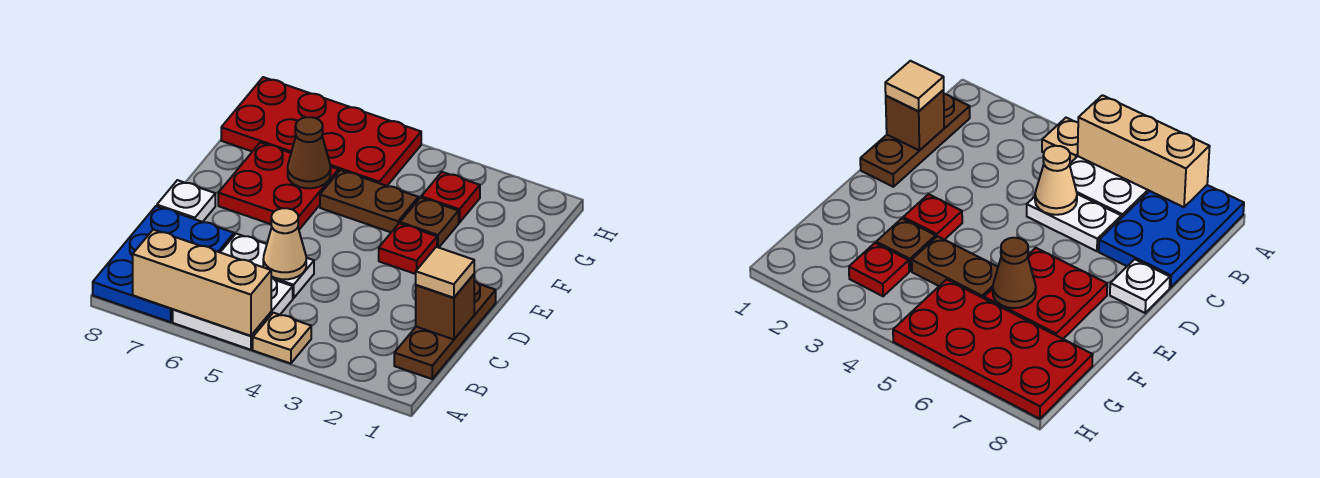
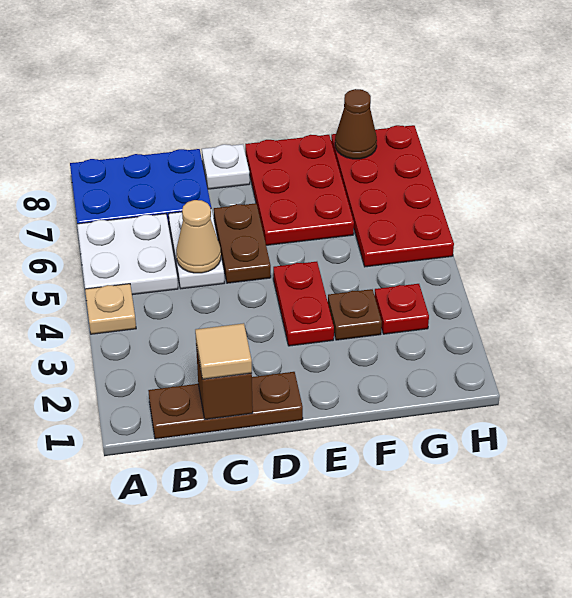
tan brick A5:A7 level 2 -> none
red plate E3 level 1 -> red plate E3:E4 level 1
red plate E6:F7 level 1 -> red plate E6:F8 level 1
brown plate F4:F5 level 1 -> brown plate D5:D6 level 1
brown cone F6 level 2 -> brown cone G8 level 2

